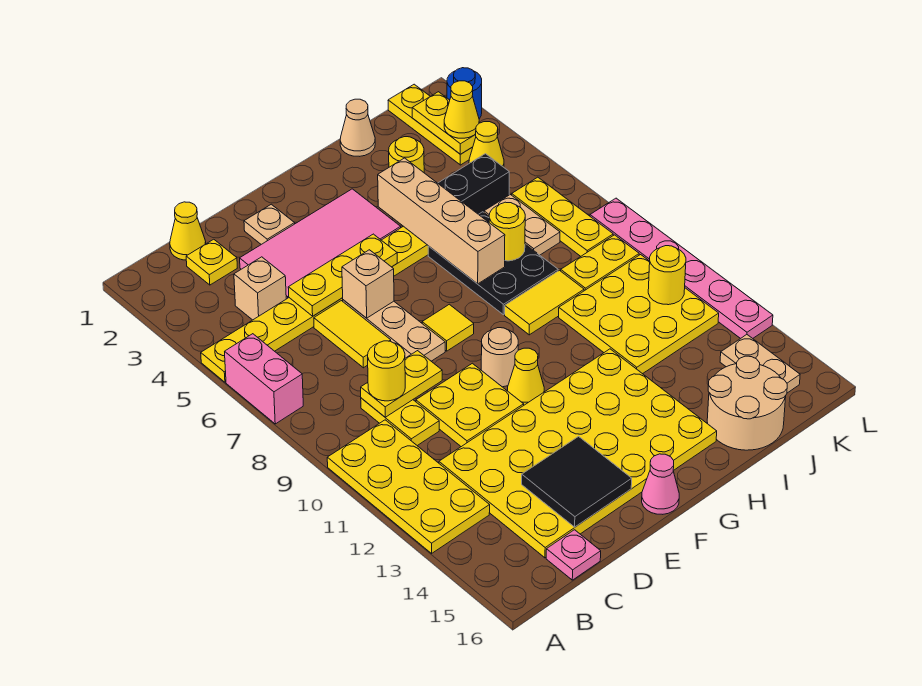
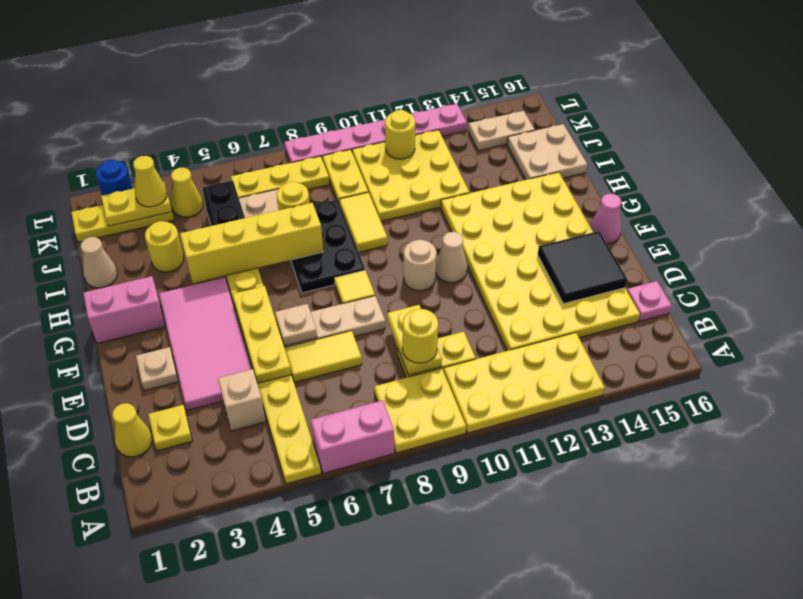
yellow plate D10:E11 level 1 -> yellow plate A8:B9 level 1
tan brick E6 level 2 -> tan plate E6 level 2
yellow cone F11 level 1 -> tan cone F11 level 1
none -> pink brick G1:G2 level 1
tan brick H4:H7 level 2 -> yellow brick H4:H7 level 2
black plate H6:I8 level 1 -> black plate G7:I8 level 1
tan round brick I15:J16 level 1 -> tan plate I15:J16 level 1

